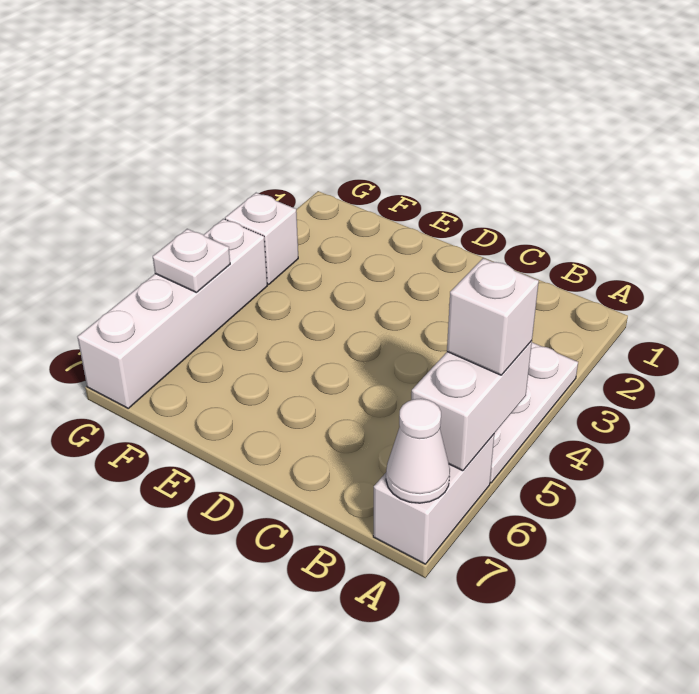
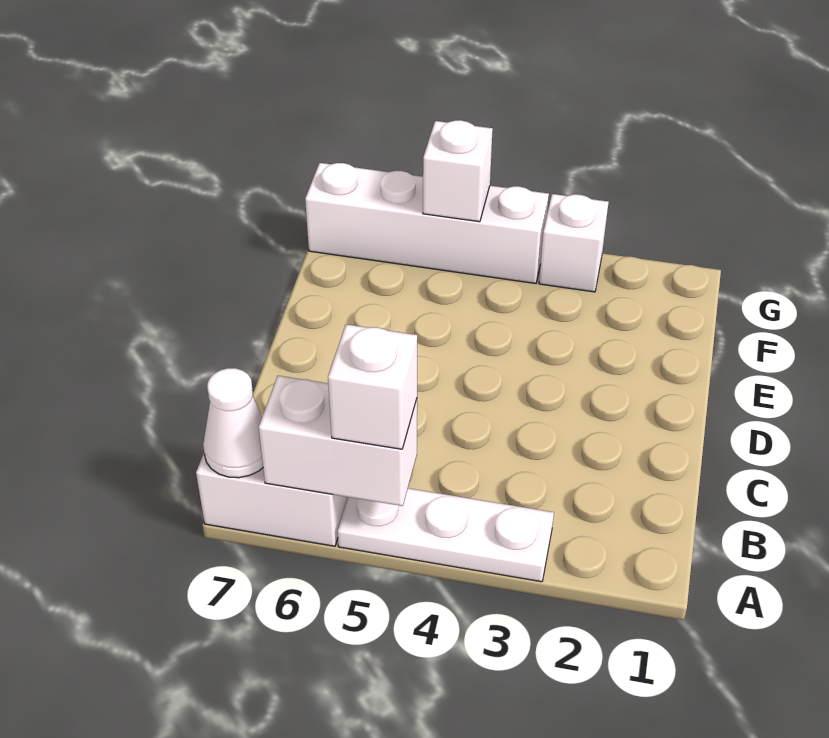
white plate G5 level 2 -> white brick G5 level 2

